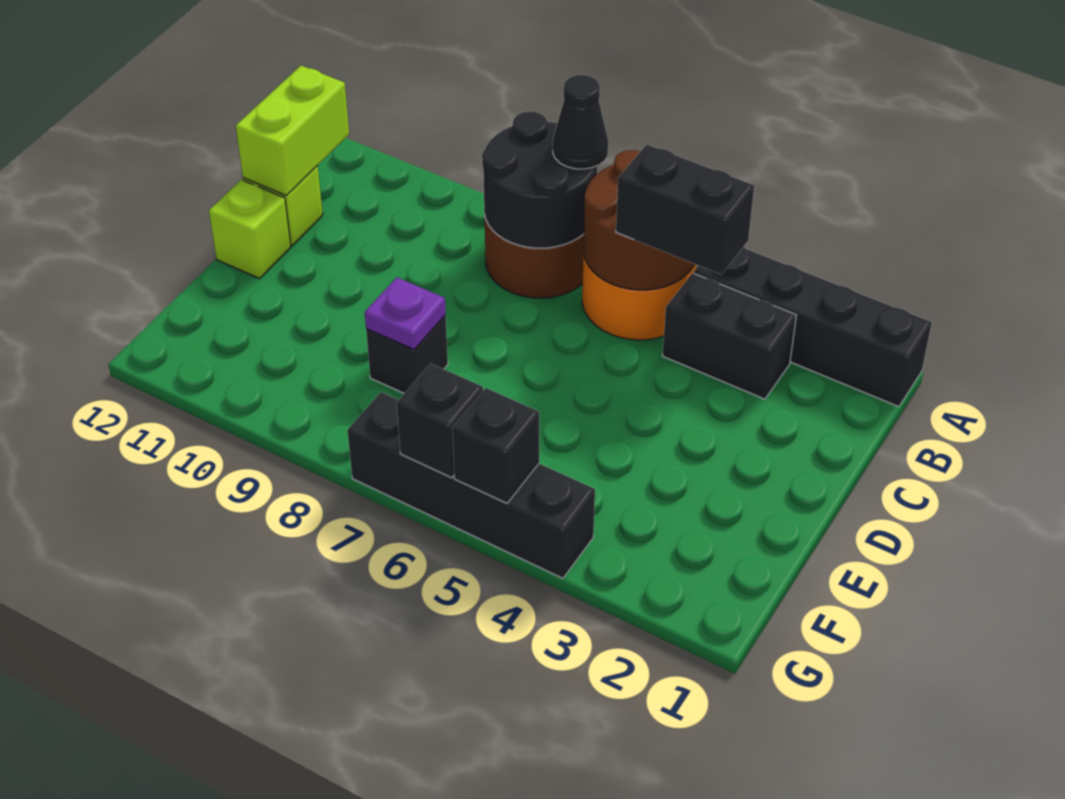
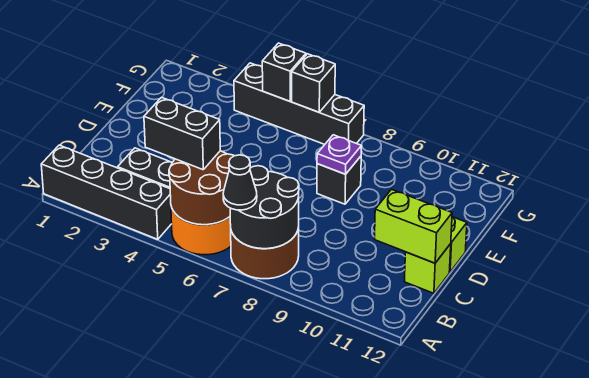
lime brick B12:C12 level 2 -> lime brick C11:C12 level 2

